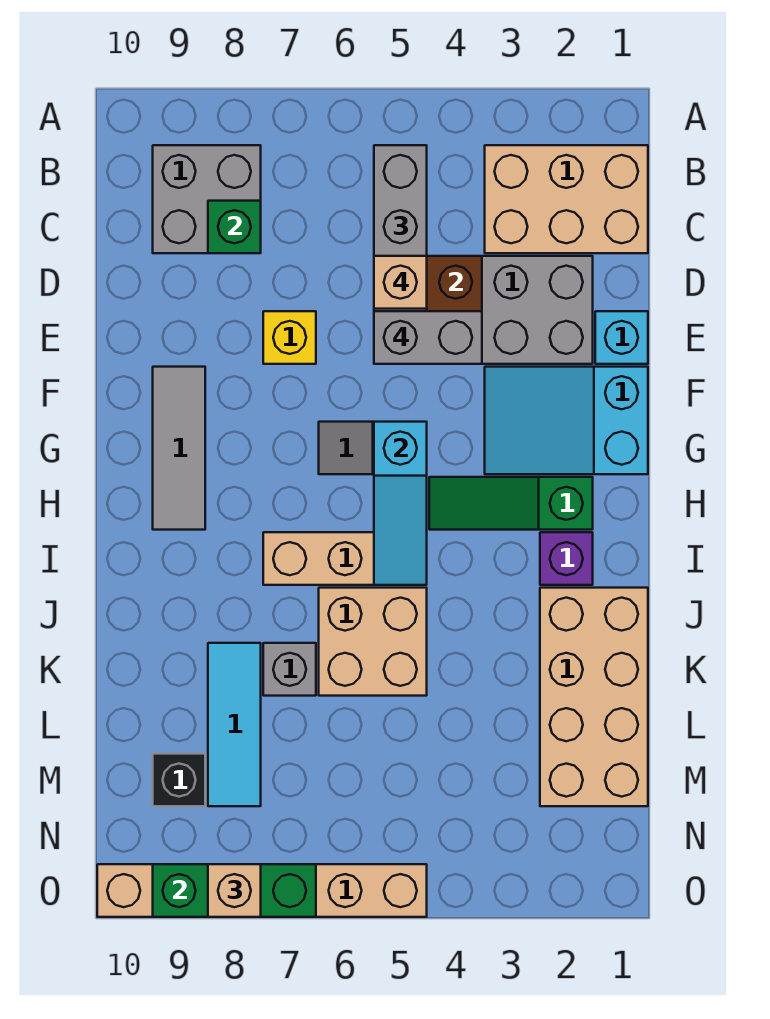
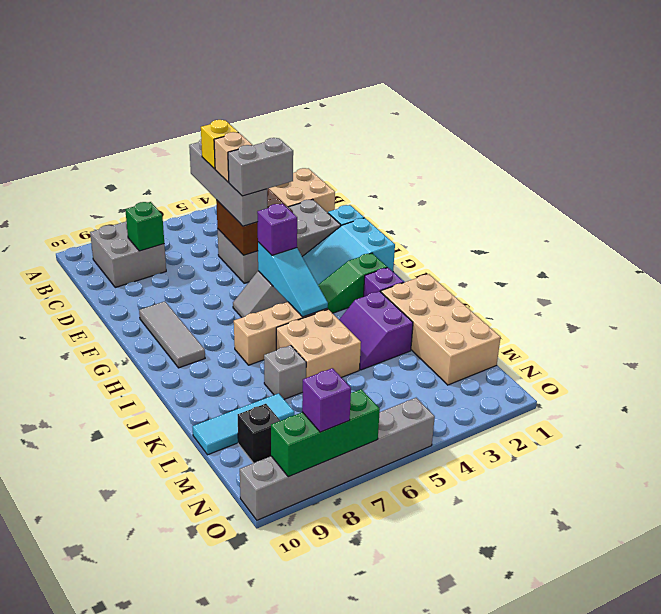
yellow brick E7 level 1 -> yellow brick C5 level 4
none -> purple brick G5 level 3
none -> purple slope J3:K4 level 1 top 3
cyan tile K8:M8 level 1 -> cyan tile L8:L10 level 1
tan brick O5:O10 level 1 -> grey brick O5:O10 level 1
tan brick O8 level 3 -> purple brick O8 level 3

